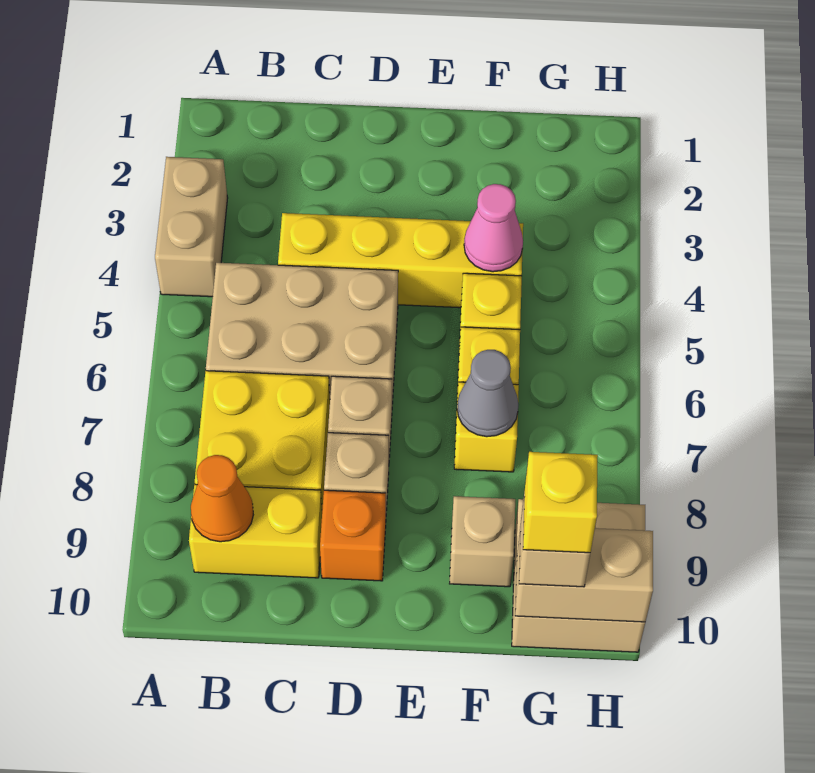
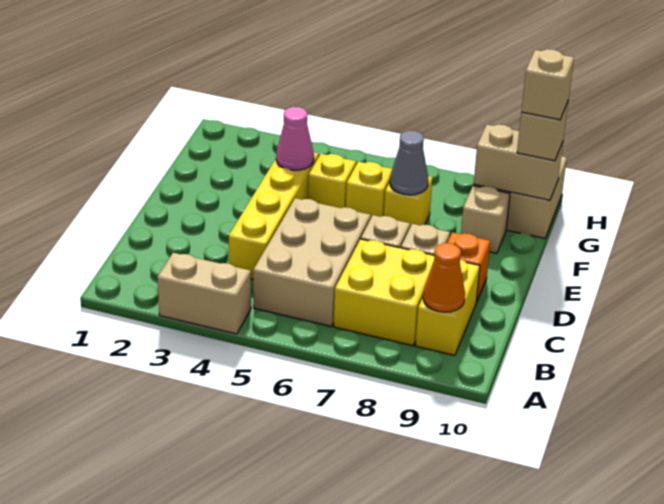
tan brick G10:H10 level 2 -> tan brick G9:G10 level 2
yellow brick G10 level 4 -> tan brick G10 level 4

